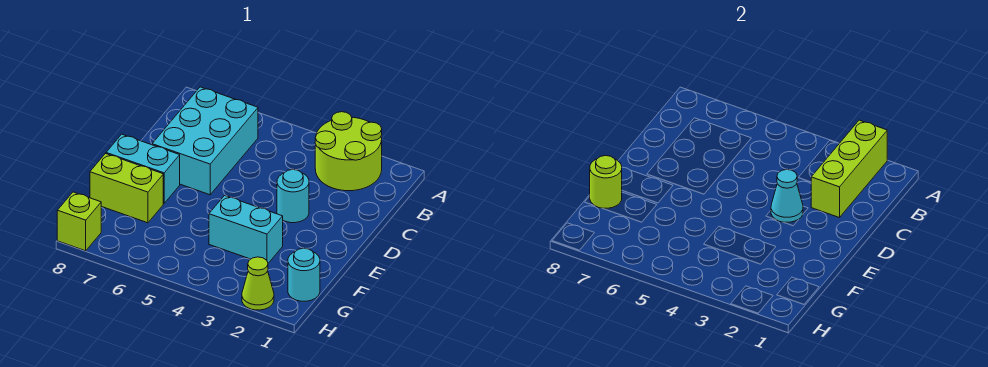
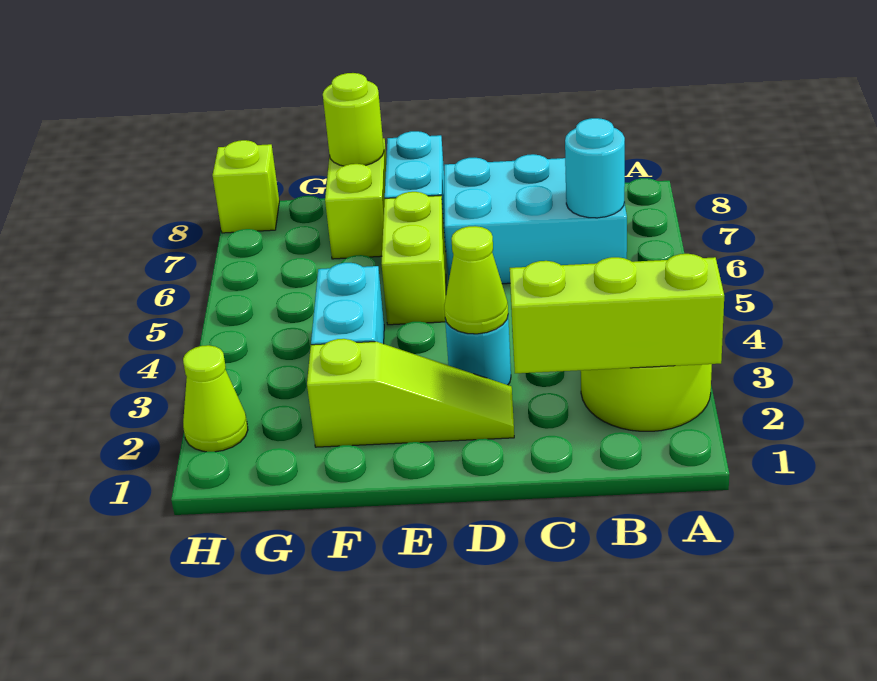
none -> lime slope D2:F2 level 1 top F
cyan cone D3 level 2 -> lime cone D3 level 2
none -> lime brick E5:E6 level 1
cyan round brick G1 level 1 -> cyan round brick B6 level 2

